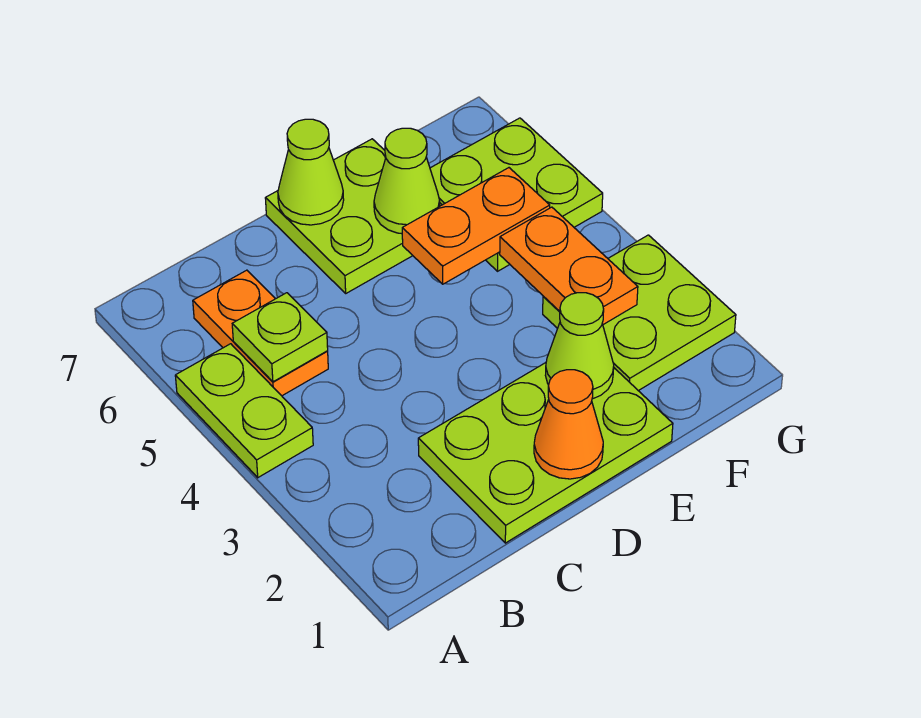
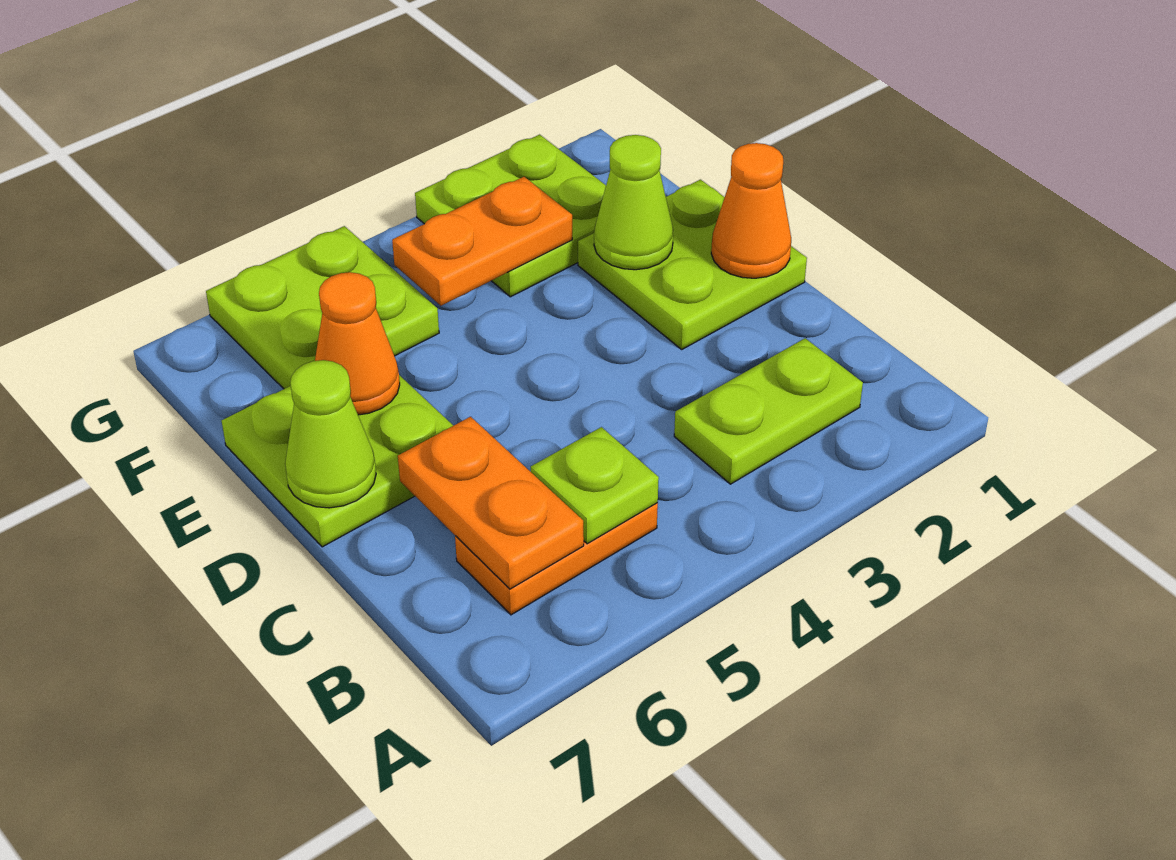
lime plate A4:A5 level 1 -> lime plate B2:B3 level 1
lime plate C1:E2 level 1 -> lime plate D1:E2 level 1
orange plate E5:F5 level 2 -> orange plate B6:C6 level 2
lime cone E6 level 2 -> orange cone E6 level 2

